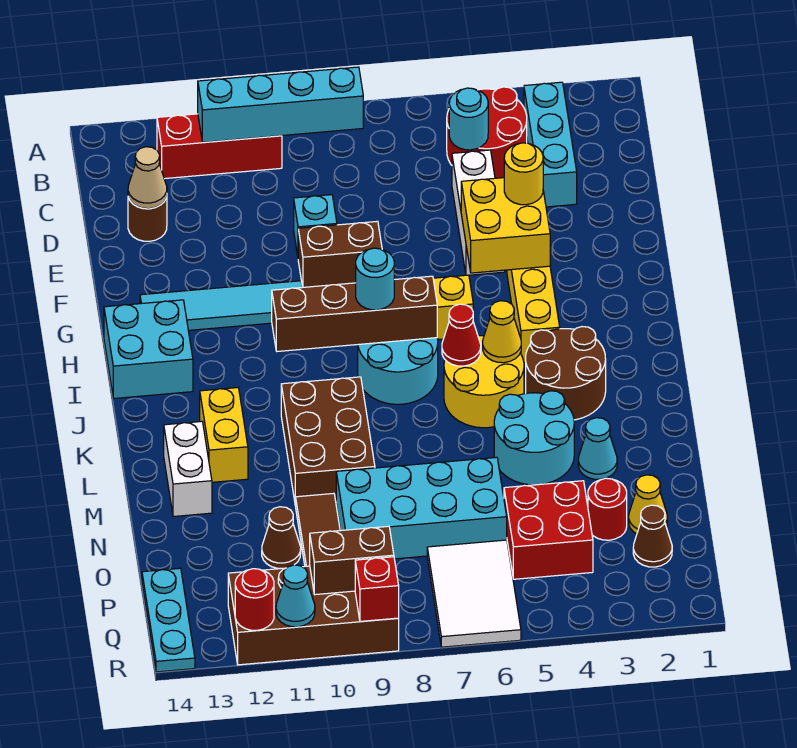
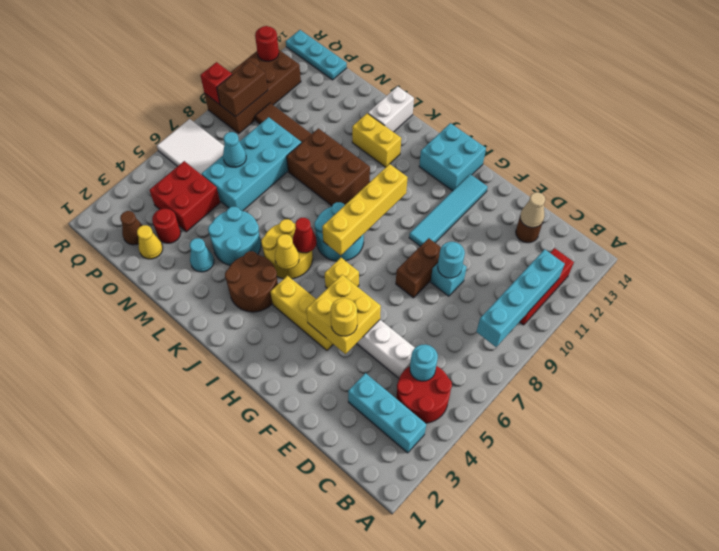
brown brick I7:I10 level 2 -> yellow brick I7:I10 level 2
cyan round brick I8 level 3 -> cyan round brick E9 level 2
white brick L13:M13 level 1 -> white brick L13:L14 level 1
brown cone O11 level 1 -> none
cyan cone R11 level 2 -> cyan cone O7 level 2

